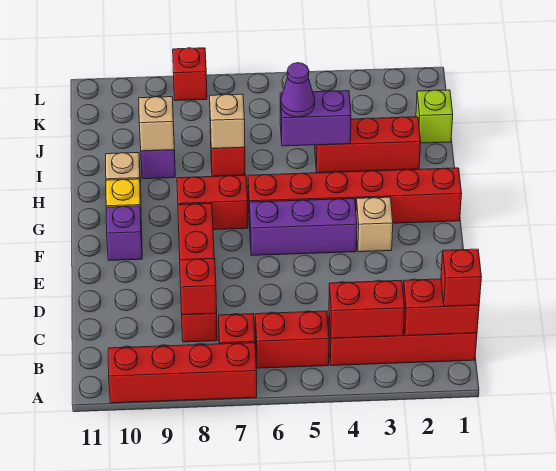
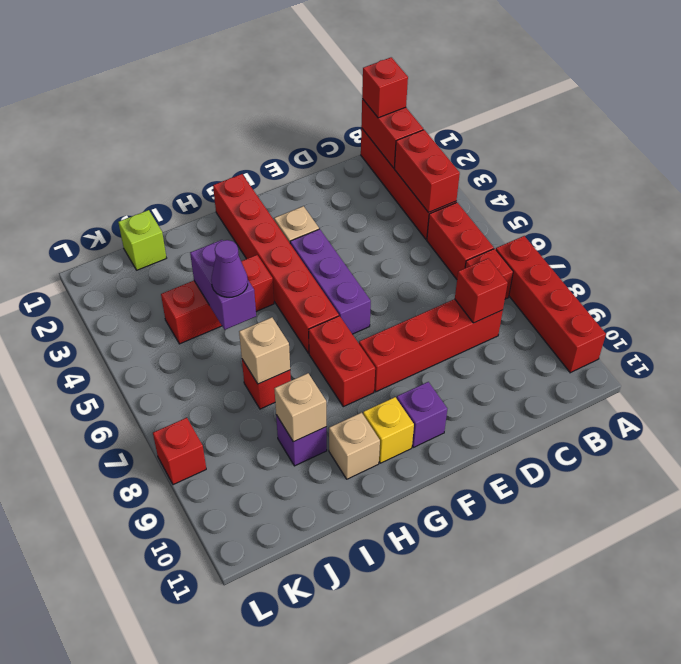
red brick I2:I4 level 1 -> red brick H4:J4 level 1

